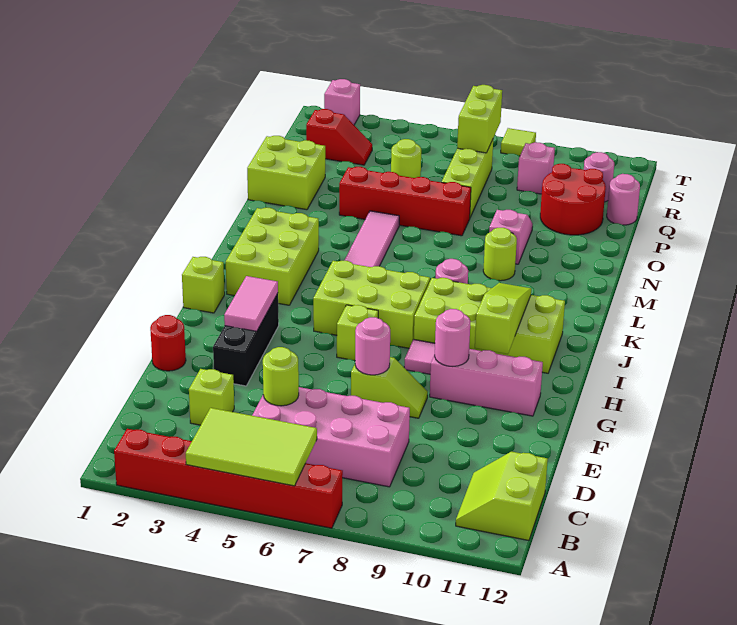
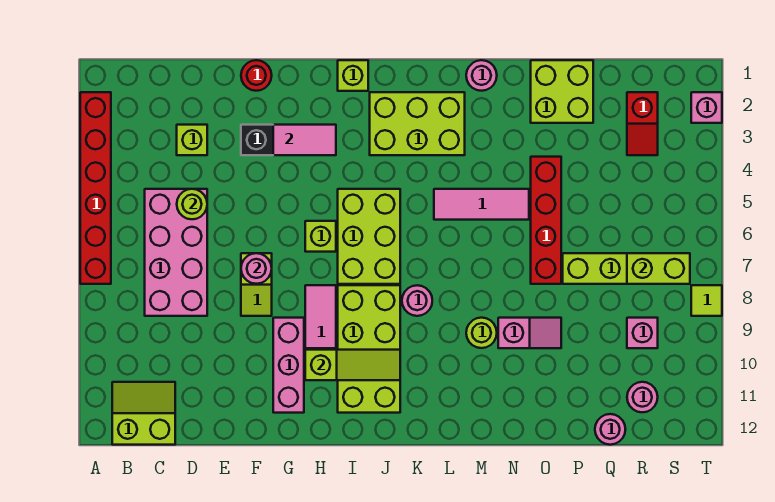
lime tile A4:B6 level 2 -> none
pink round brick G9 level 2 -> pink round brick M1 level 1
red round brick P10:Q11 level 1 -> none
lime round brick Q5 level 1 -> none

